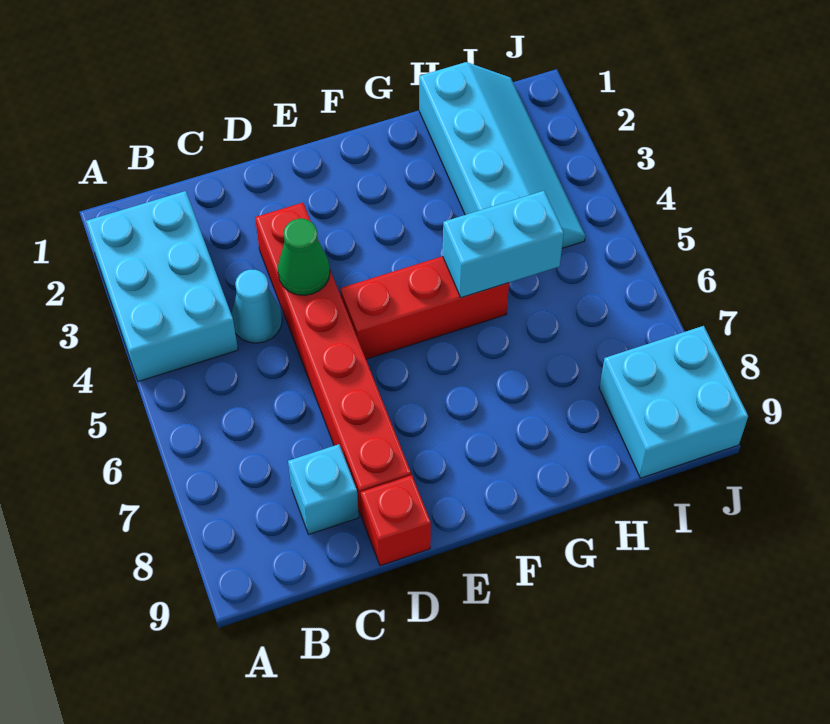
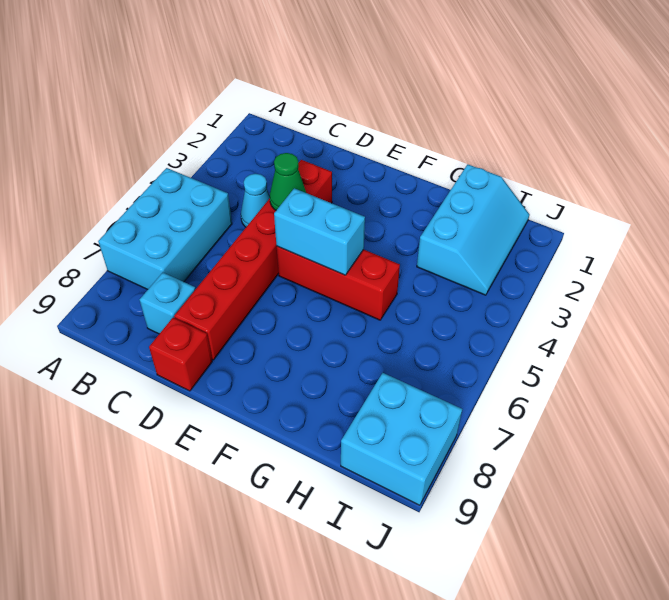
cyan brick A2:B4 level 1 -> cyan brick A5:B7 level 1
cyan brick G5:H5 level 2 -> cyan brick E5:F5 level 2
cyan slope H1:I4 level 1 top H -> cyan slope H1:I3 level 1 top H

